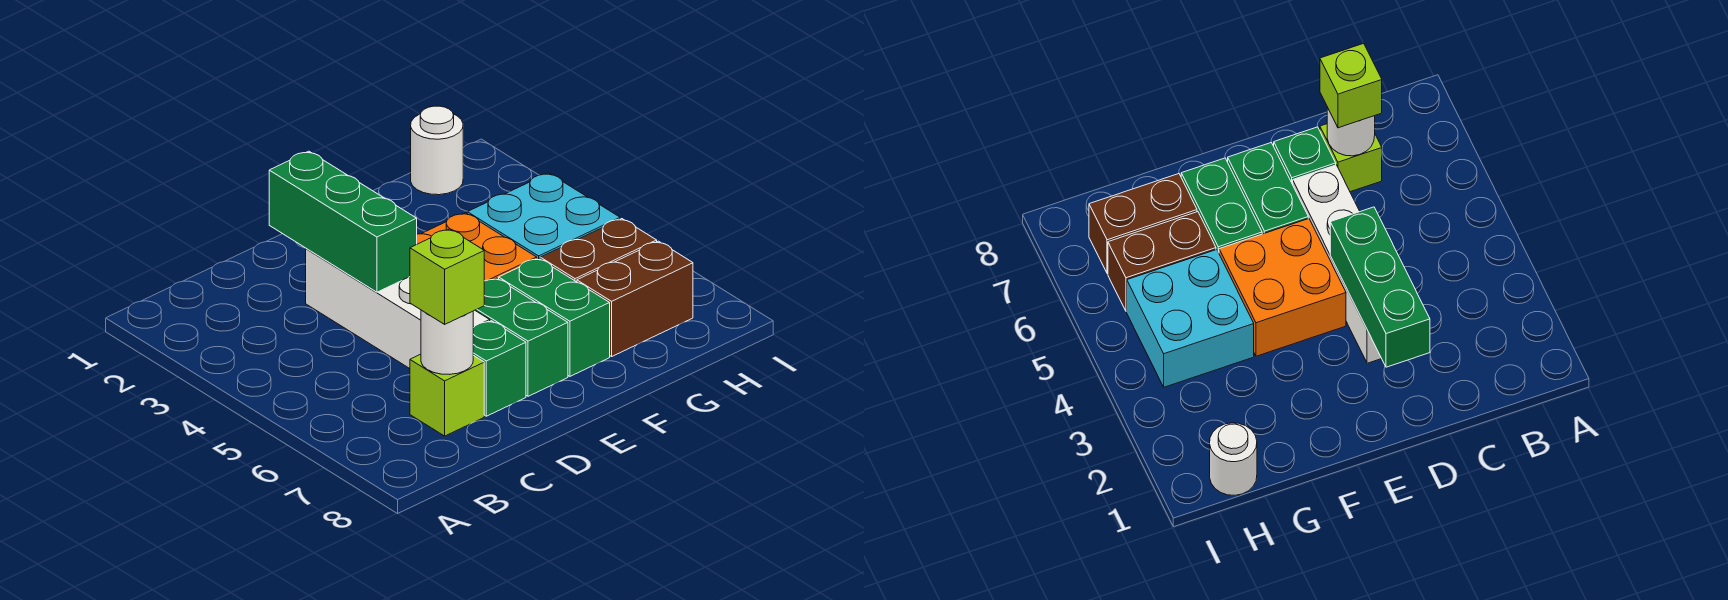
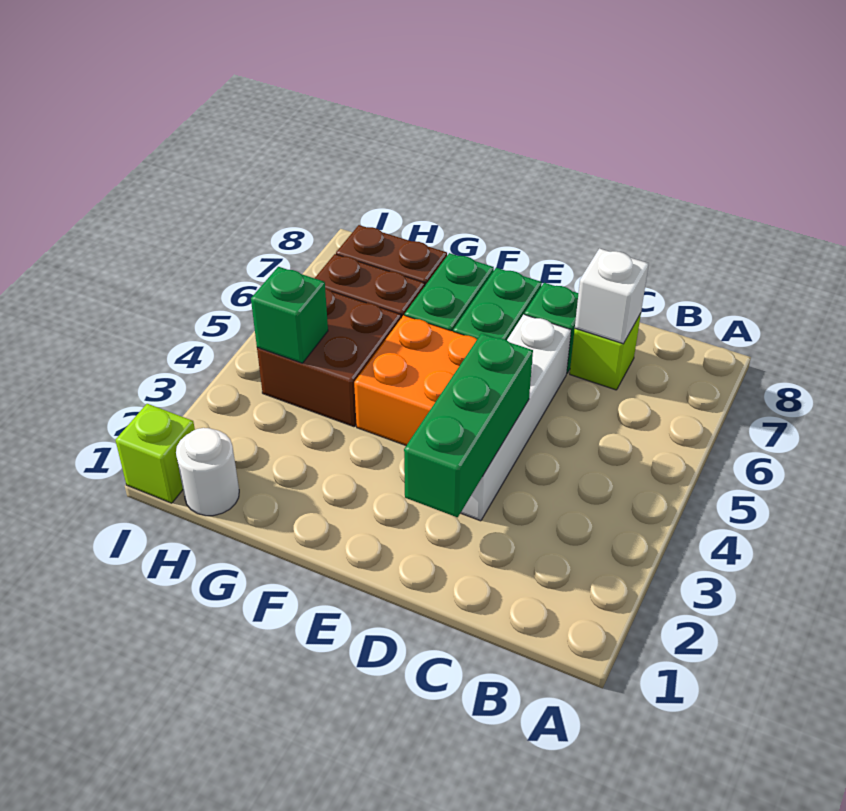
white round brick C7 level 2 -> white brick C7 level 2
lime brick C7 level 3 -> lime brick I1 level 1
cyan brick G4:H5 level 1 -> brown brick G4:H5 level 1
none -> green brick H4 level 2

